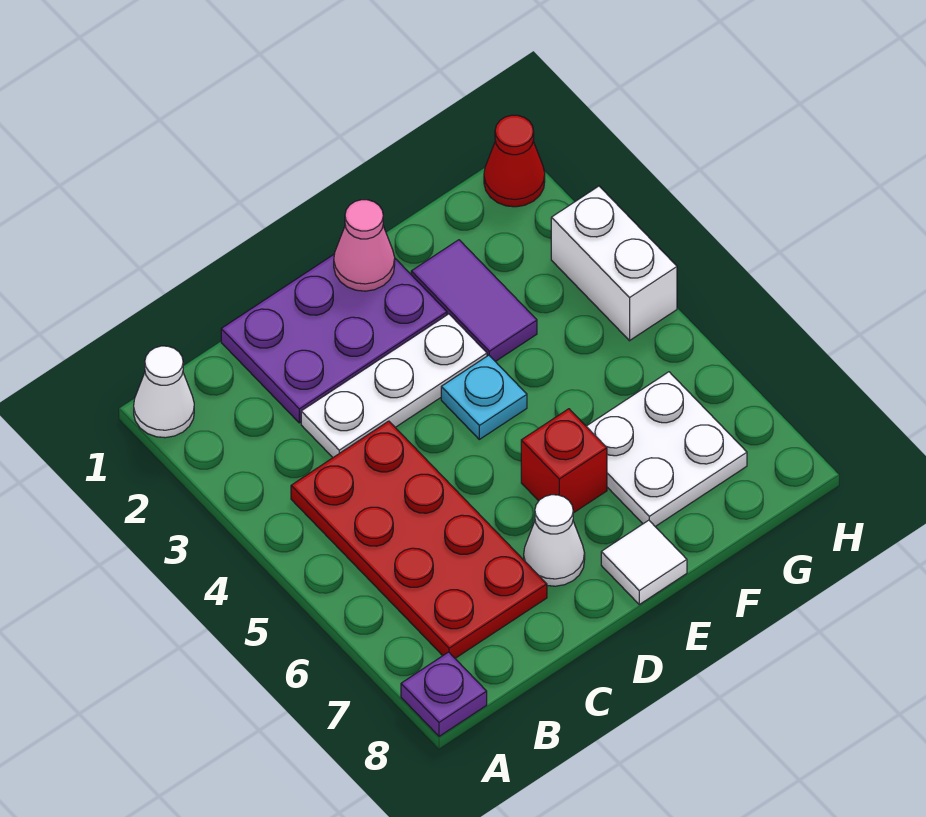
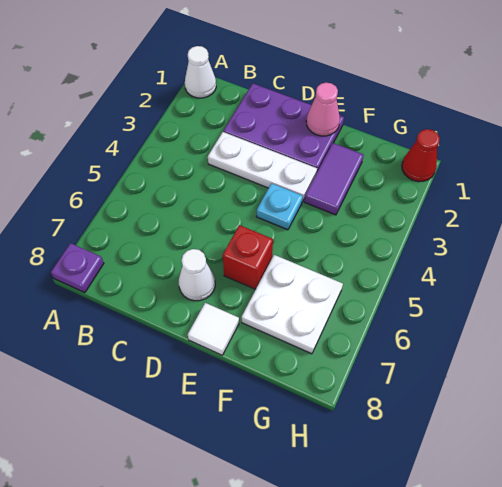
red plate B4:C7 level 1 -> none
white brick H3:H4 level 1 -> none

